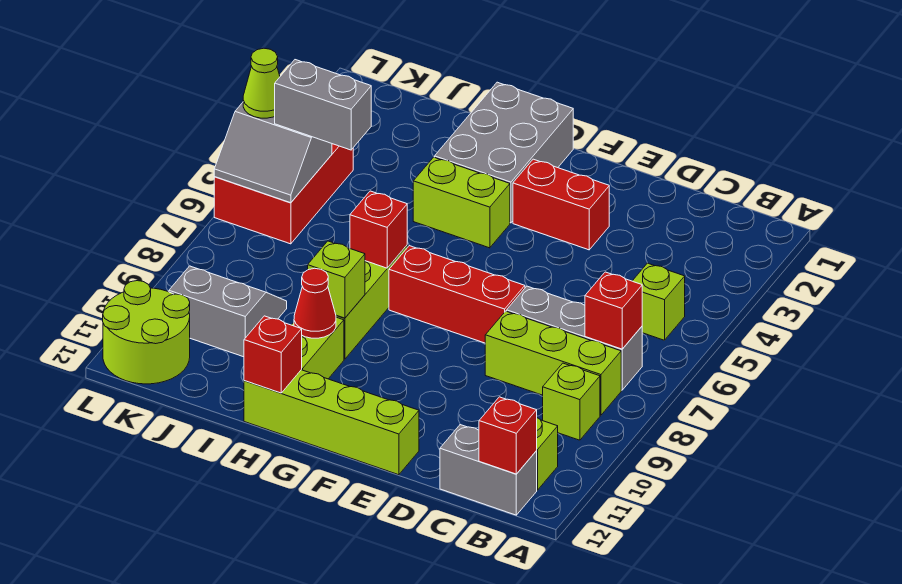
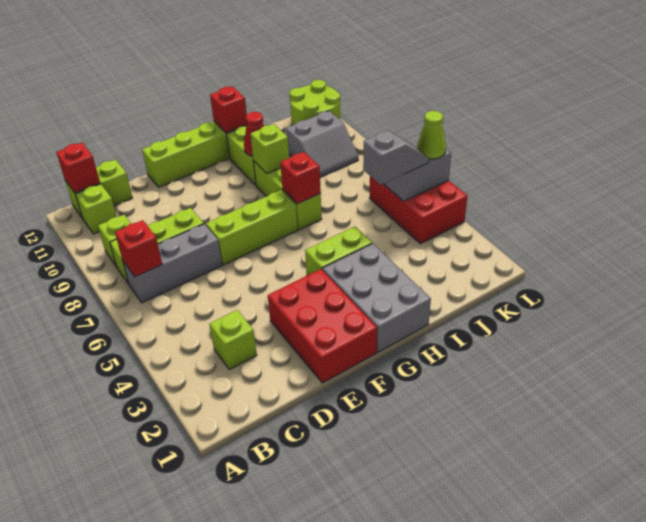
lime brick B5 level 1 -> lime brick C3 level 1
grey brick B12:C12 level 1 -> lime brick B12:C12 level 1
red brick E3:F3 level 1 -> red brick E1:F3 level 1
red brick E7:G7 level 1 -> lime brick E7:G7 level 1
grey brick J5:K5 level 3 -> grey slope J5:K5 level 3 top J

